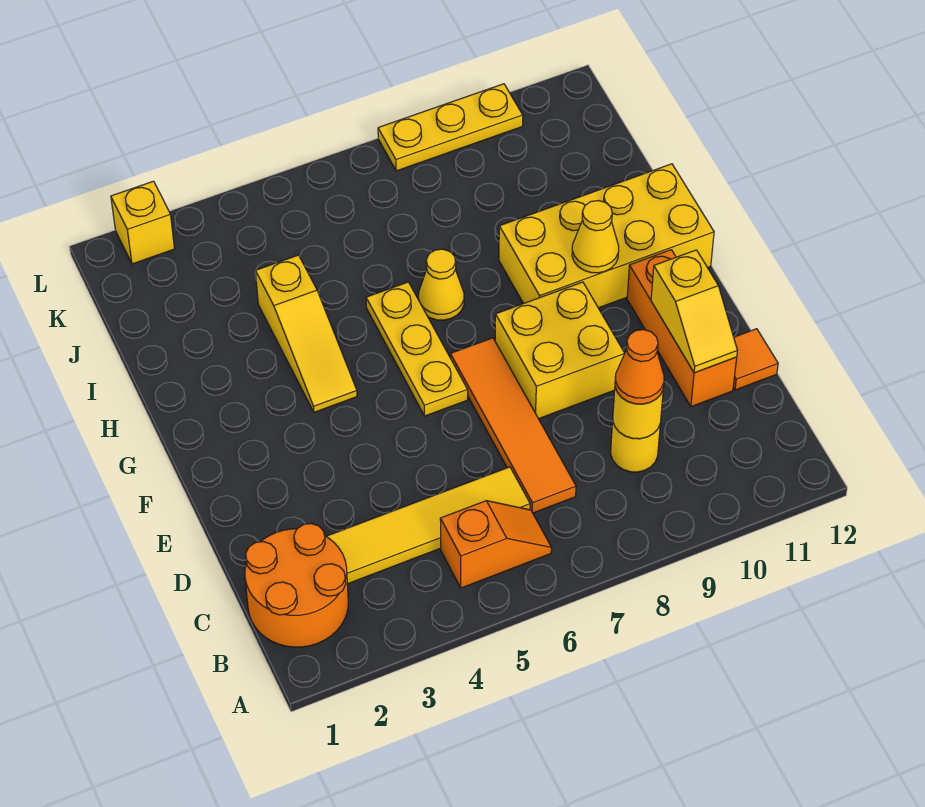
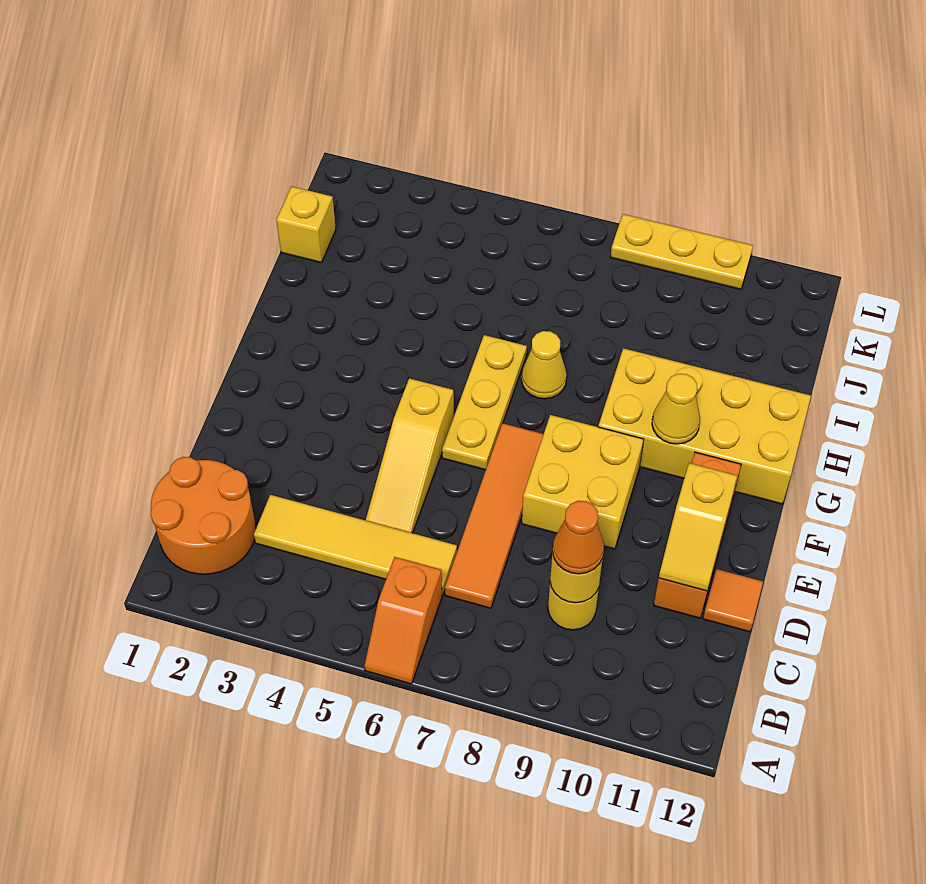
orange slope B5:B6 level 1 top 5 -> orange slope A6:B6 level 1 top B
yellow slope G4:I4 level 1 top I -> yellow slope D5:F5 level 1 top F
yellow brick L2 level 1 -> yellow brick J1 level 1

